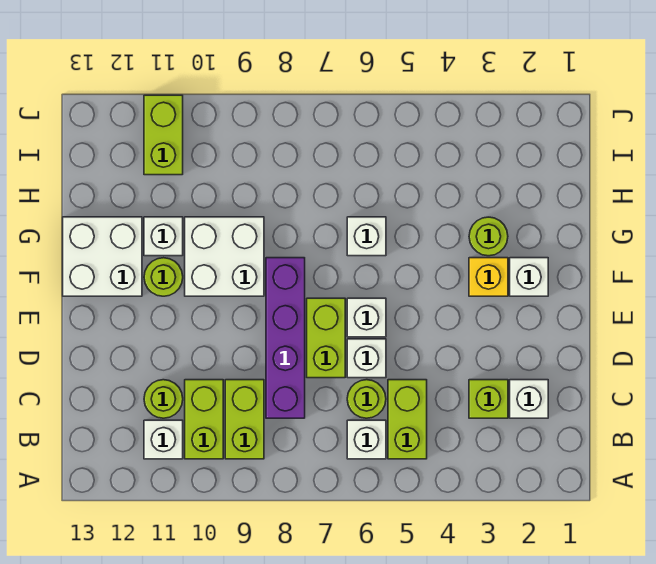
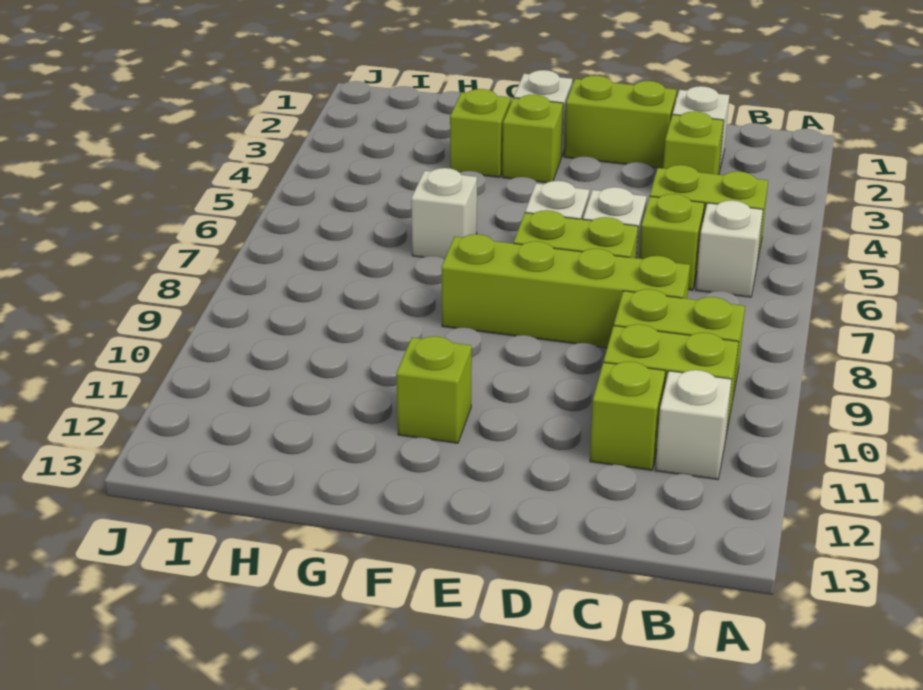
lime round brick C6 level 1 -> lime brick C6 level 1
purple brick C8:F8 level 1 -> lime brick C8:F8 level 1
lime round brick C11 level 1 -> lime brick C11 level 1
yellow brick F3 level 1 -> lime brick F3 level 1
white brick F9:G10 level 1 -> none
lime round brick F11 level 1 -> lime brick F11 level 1
white brick F12:G13 level 1 -> none
lime round brick G3 level 1 -> lime brick G3 level 1
white brick G11 level 1 -> none
lime brick I11:J11 level 1 -> lime brick D2:E2 level 1

